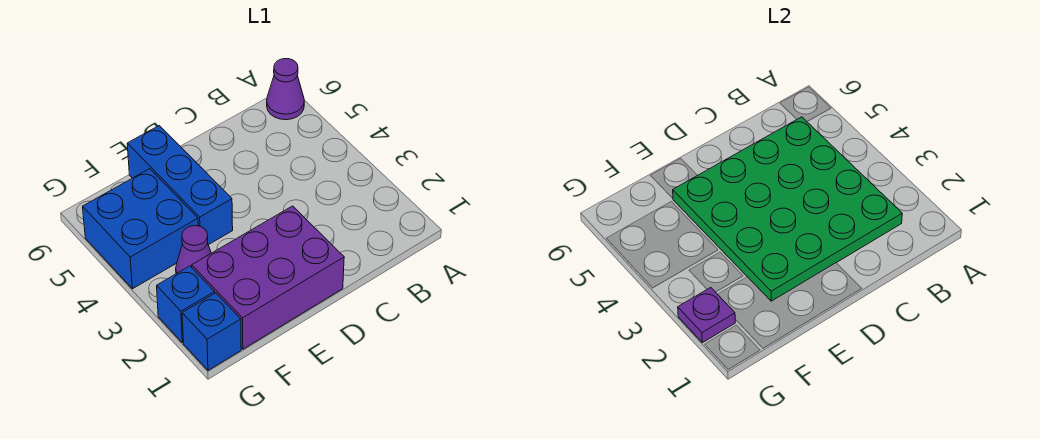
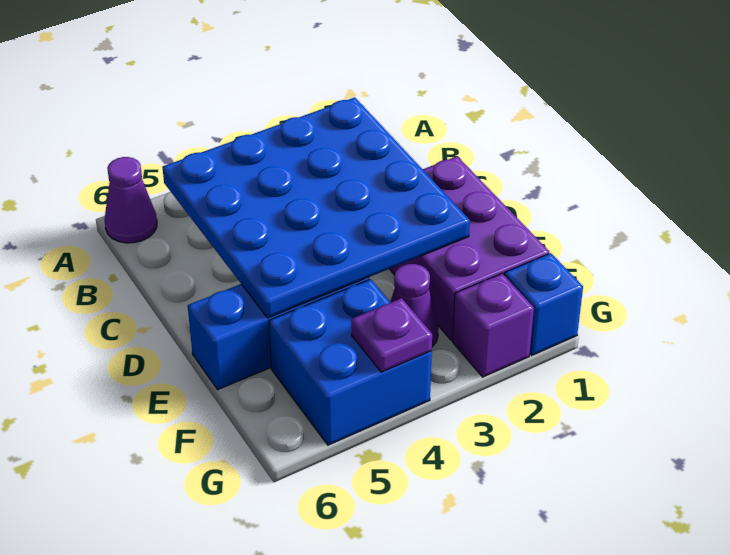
green plate B2:E5 level 2 -> blue plate B2:E5 level 2
blue brick G2 level 1 -> purple brick G2 level 1
purple plate G2 level 2 -> purple plate G4 level 2

